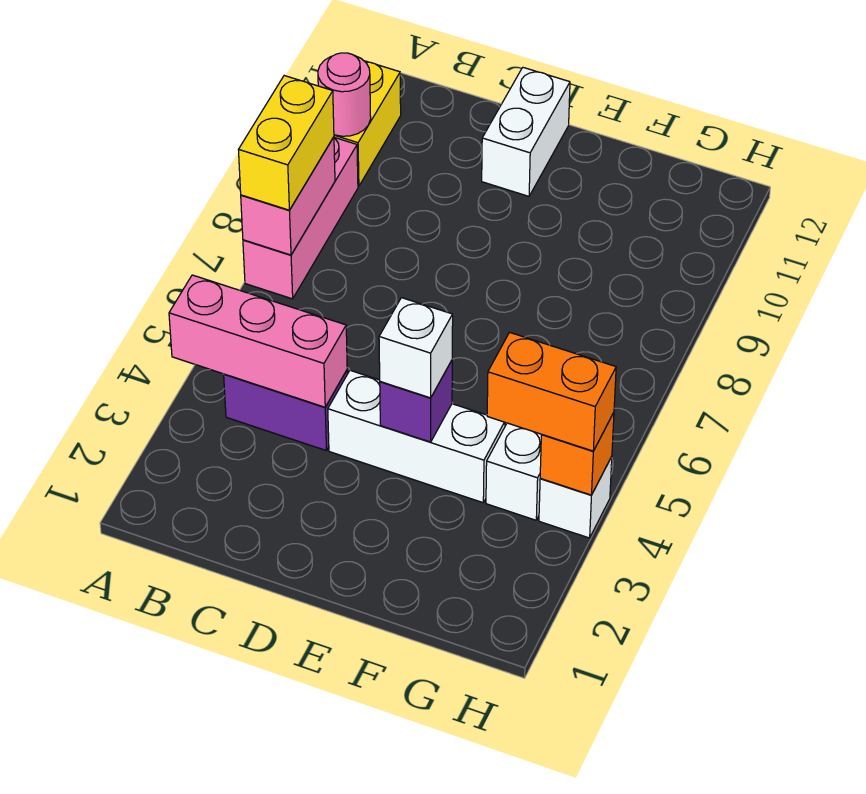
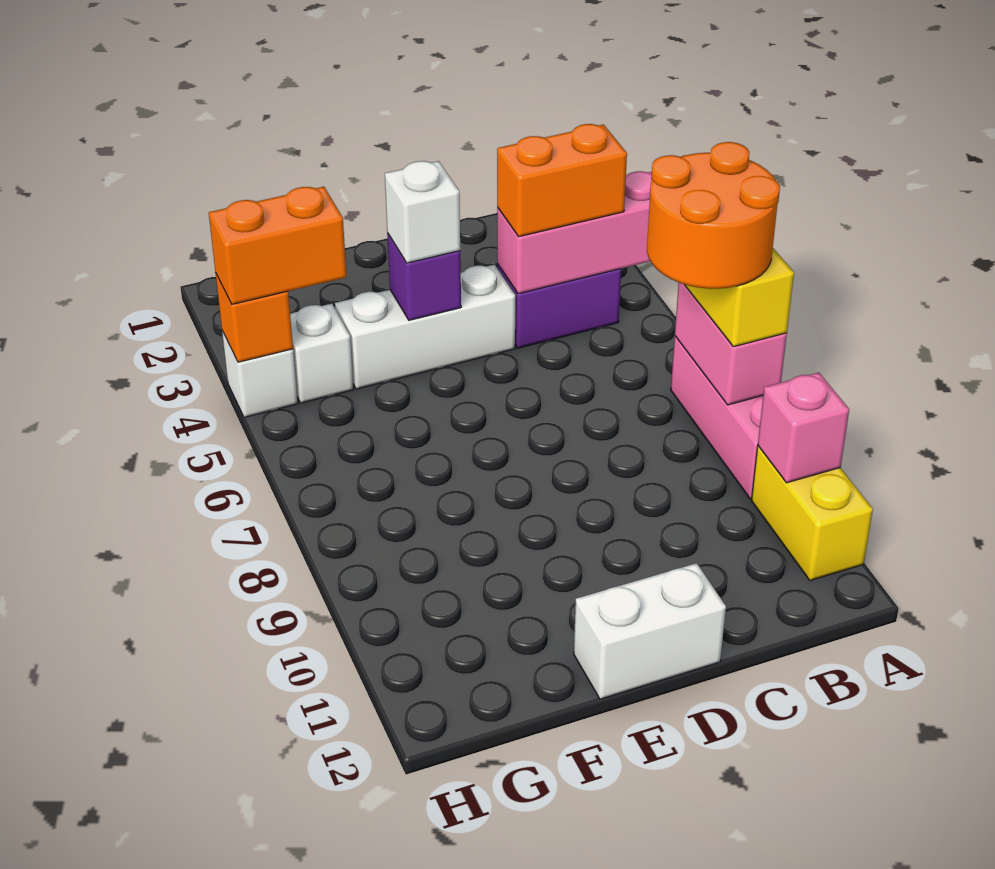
none -> orange round brick A7:B8 level 4
pink round brick A10 level 2 -> pink brick A10 level 2
none -> orange brick B4:C4 level 3
white brick D11:D12 level 1 -> white brick D12:E12 level 1

